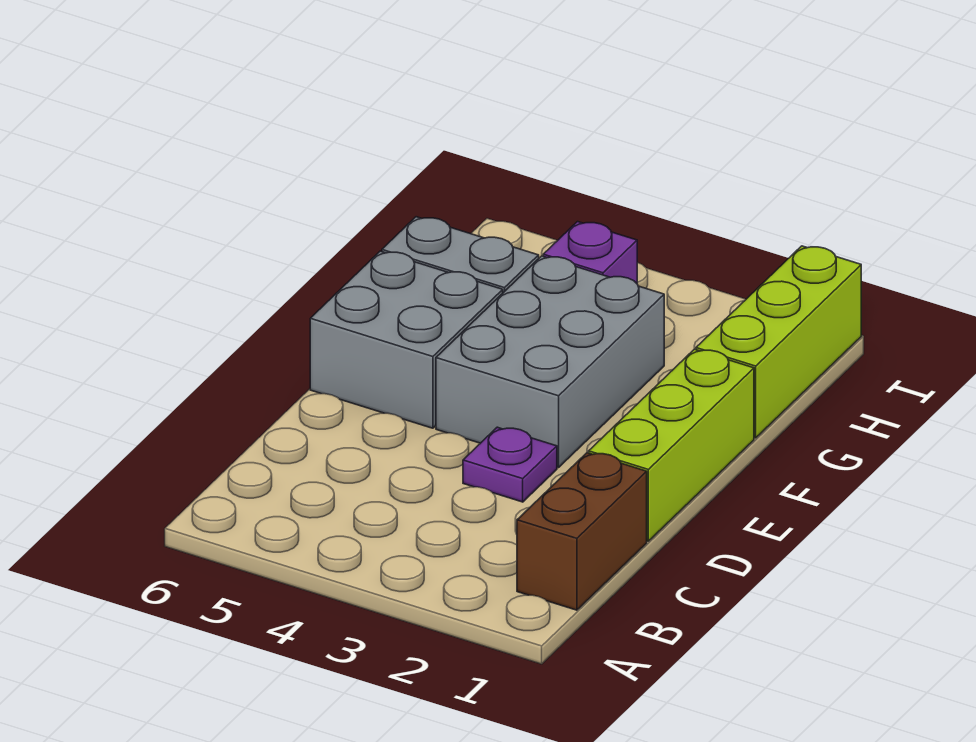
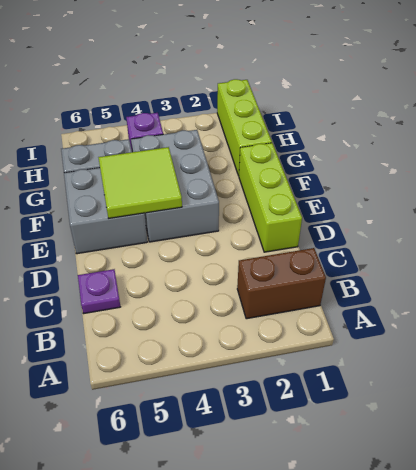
brown brick B1:C1 level 1 -> brown brick B1:B2 level 1
purple plate D3 level 1 -> purple plate C6 level 1
none -> lime tile E4:F5 level 2

